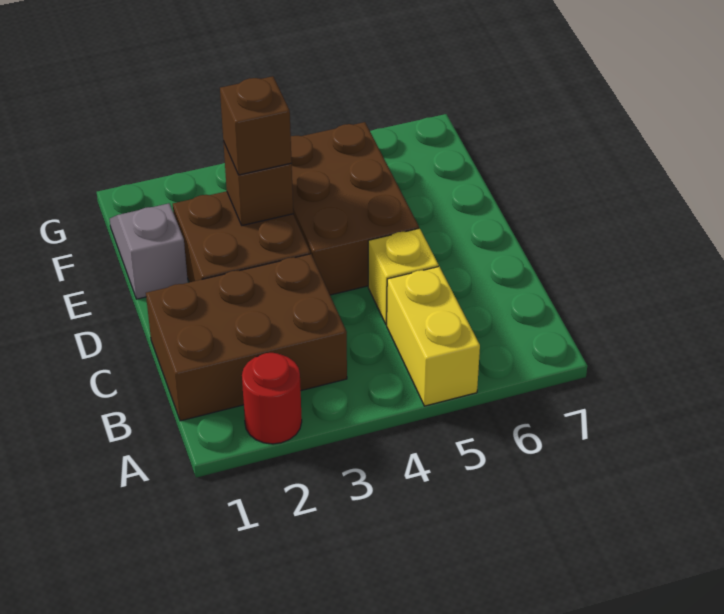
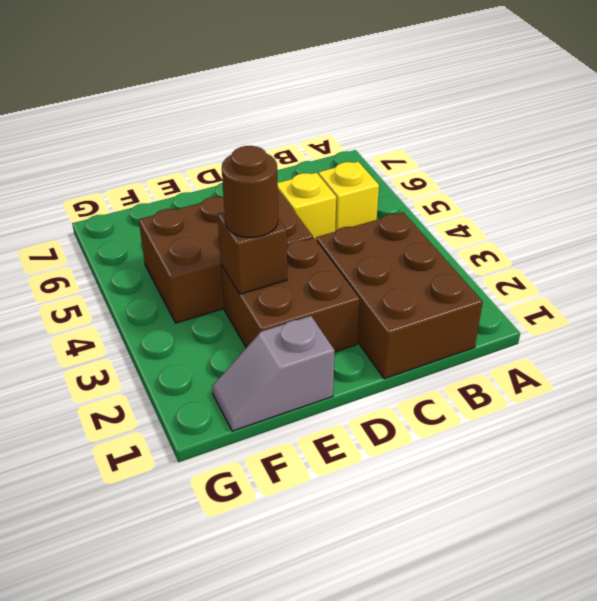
red round brick A2 level 1 -> none
yellow brick A5:B5 level 1 -> yellow brick B5 level 1
brown brick E3 level 3 -> brown round brick E3 level 3

